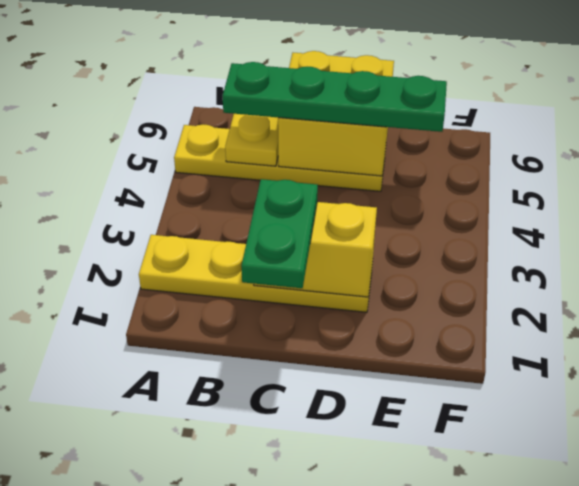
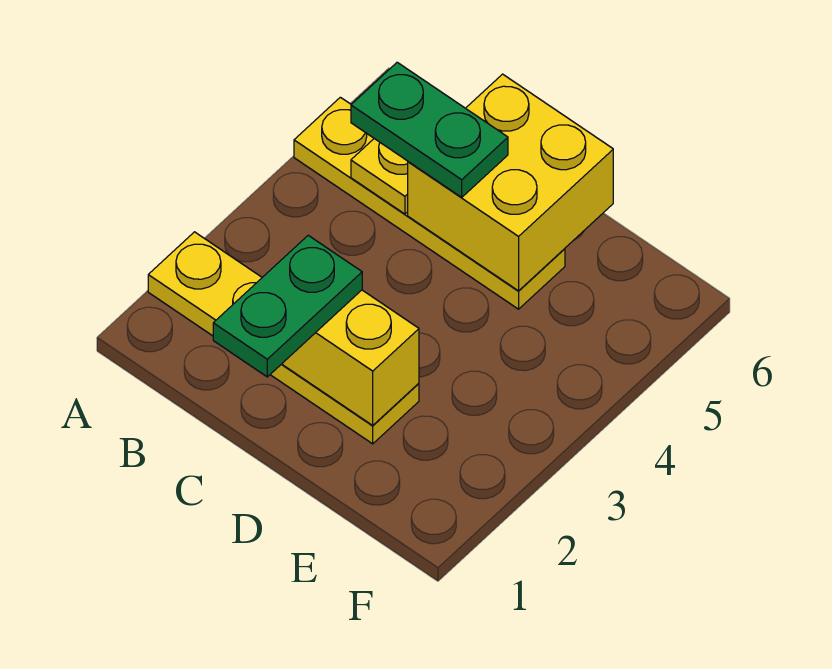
green plate B5:E5 level 3 -> green plate B5:C5 level 3

